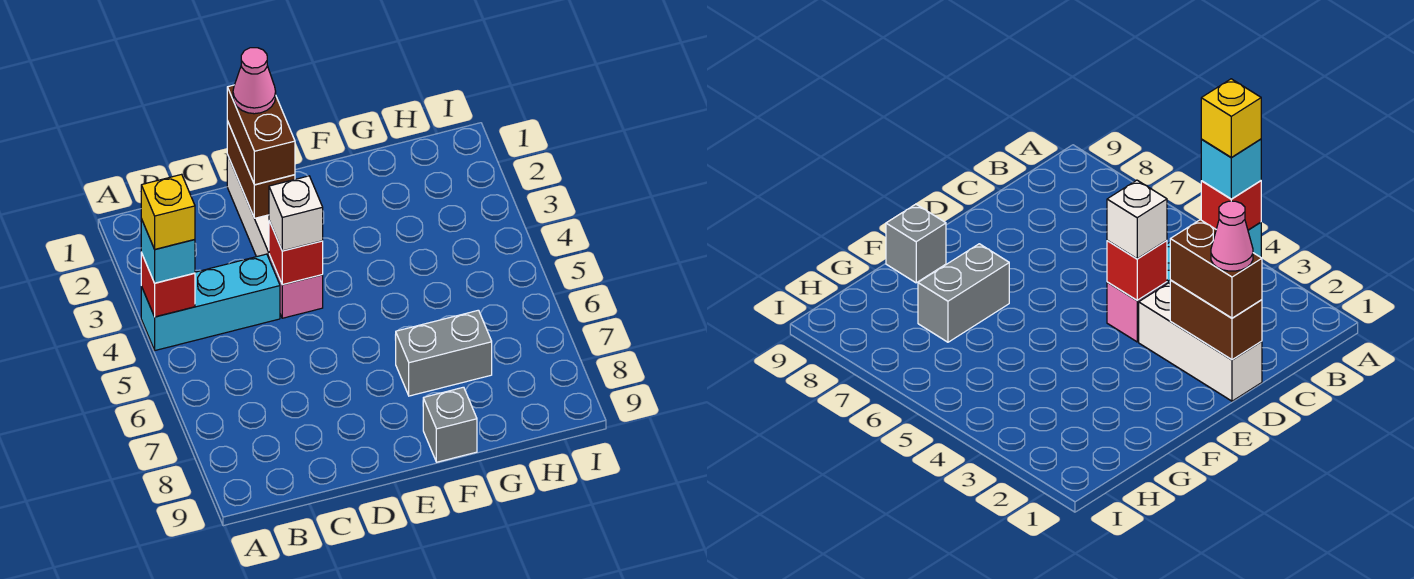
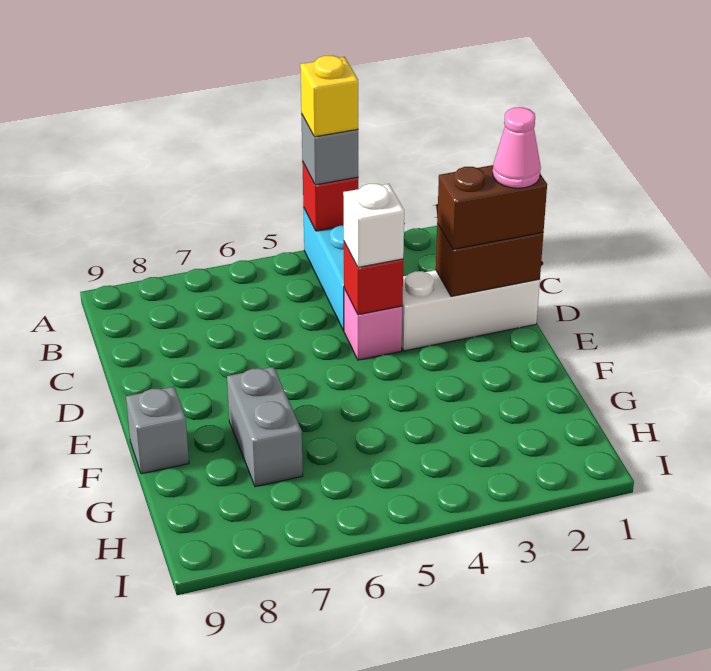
cyan brick A4 level 3 -> grey brick A4 level 3

